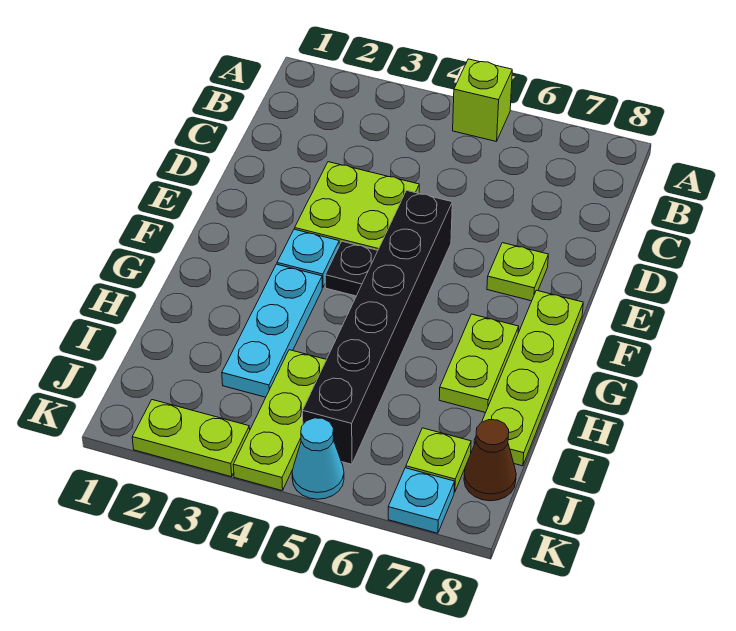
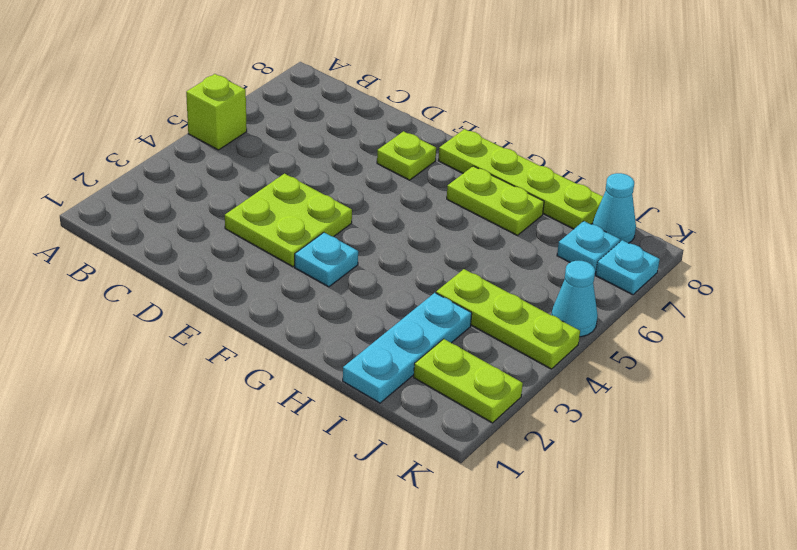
black brick E5:J5 level 1 -> none
black plate F4 level 1 -> none
cyan plate G3:I3 level 1 -> cyan plate I1:I3 level 1
lime plate J7 level 1 -> cyan plate J7 level 1
brown cone J8 level 1 -> cyan cone J8 level 1
lime plate K2:K3 level 1 -> lime plate J2:K2 level 1

